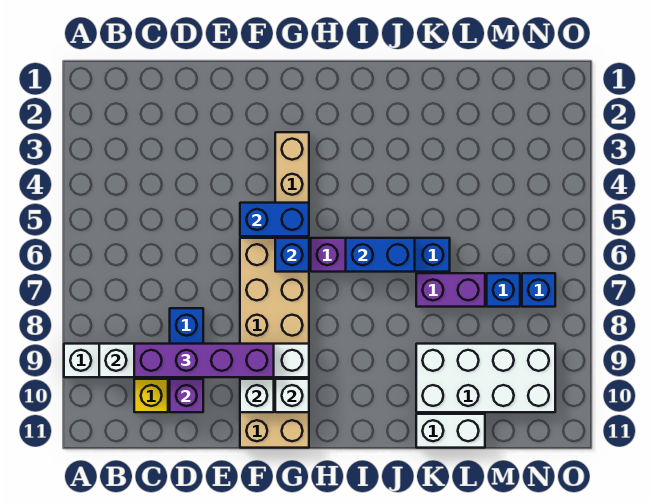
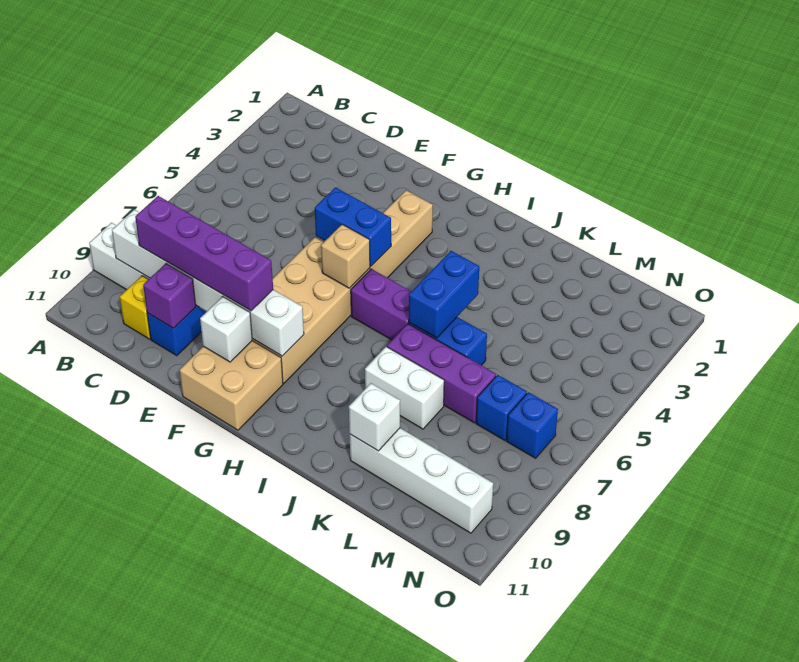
blue brick G6 level 2 -> tan brick G6 level 2
white brick G10 level 2 -> white brick K10 level 2
blue brick I6:J6 level 2 -> blue brick J5:J6 level 2
purple brick K7:L7 level 1 -> purple brick J7:L7 level 1
white brick K9:N10 level 1 -> white brick K10:N10 level 1
white brick K11:L11 level 1 -> white brick J8:K8 level 1

